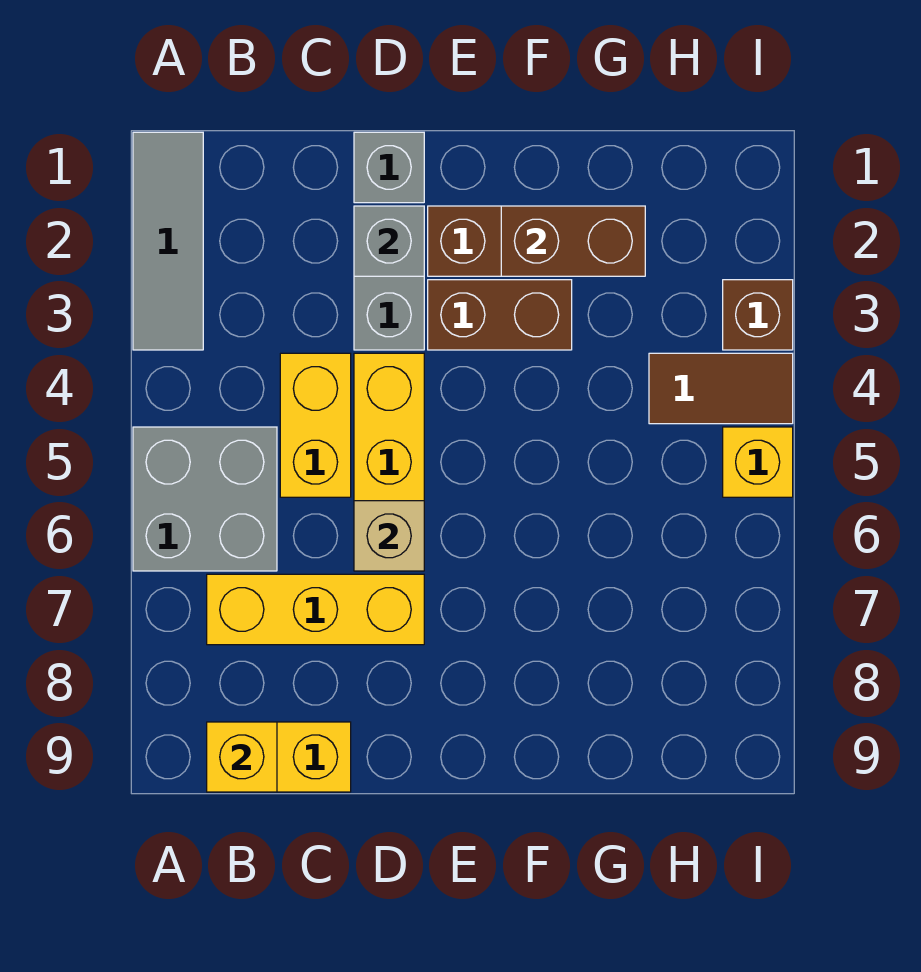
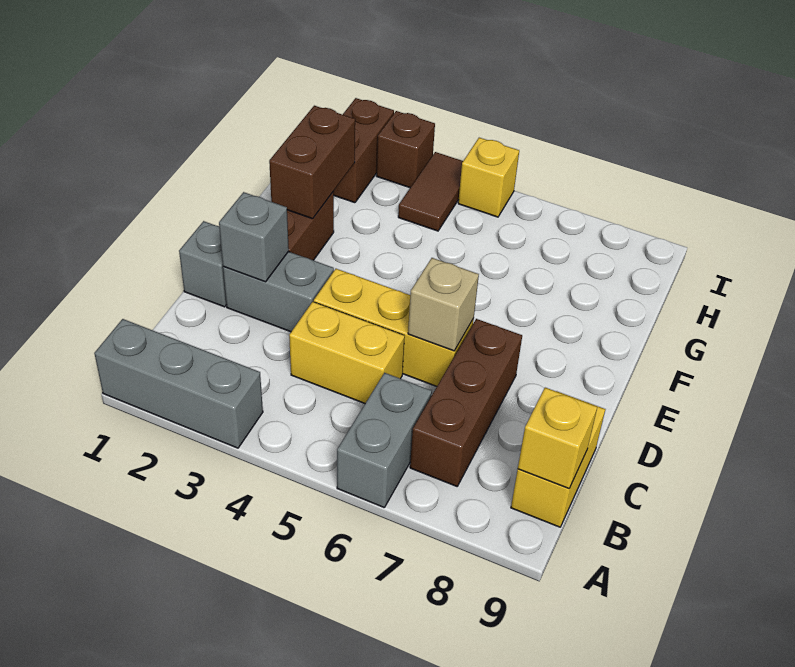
grey tile A1:A3 level 1 -> grey brick A1:A3 level 1
grey brick A5:B6 level 1 -> grey brick A6:B6 level 1
yellow brick B7:D7 level 1 -> brown brick B7:D7 level 1
brown brick E3:F3 level 1 -> brown brick H2:I2 level 1

